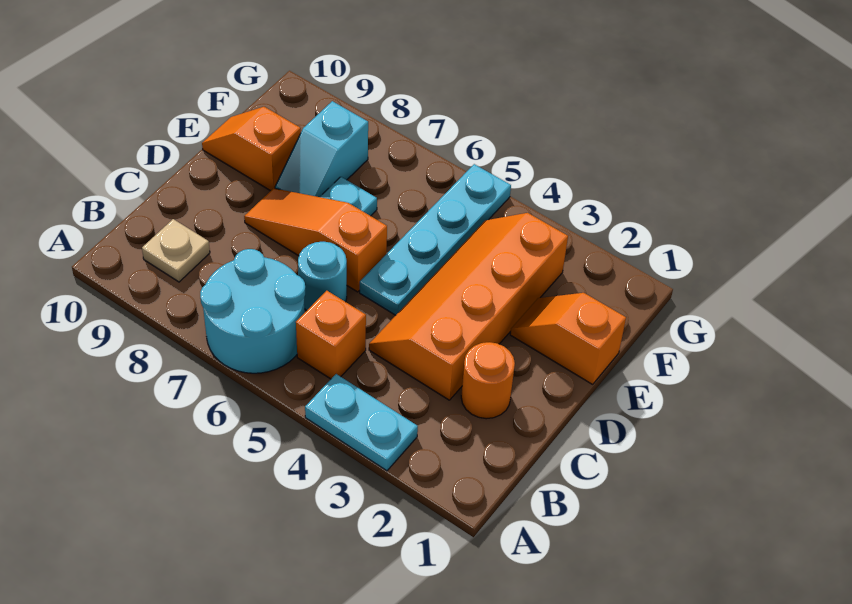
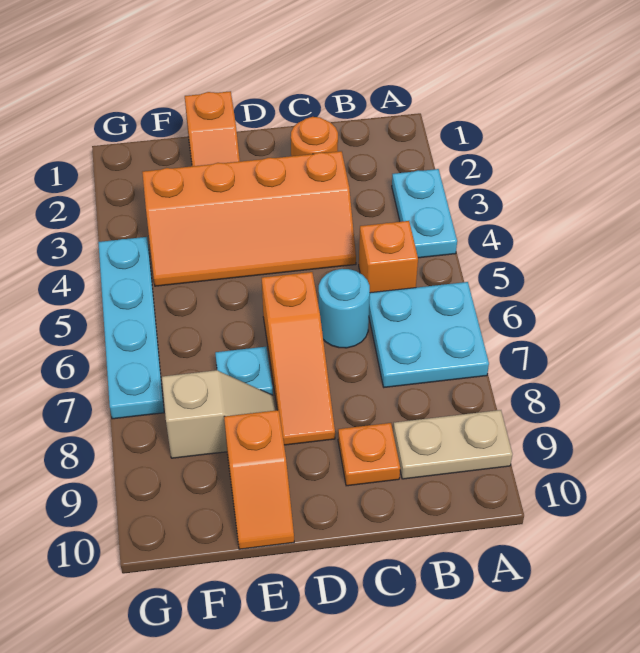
cyan round brick A6:B7 level 1 -> cyan plate A6:B7 level 1
tan plate B9 level 1 -> tan plate A9:B9 level 1
none -> orange plate C9 level 1
cyan plate D5:G5 level 1 -> cyan plate G4:G7 level 1
cyan slope E8:F8 level 1 top F -> tan slope E8:F8 level 1 top F

